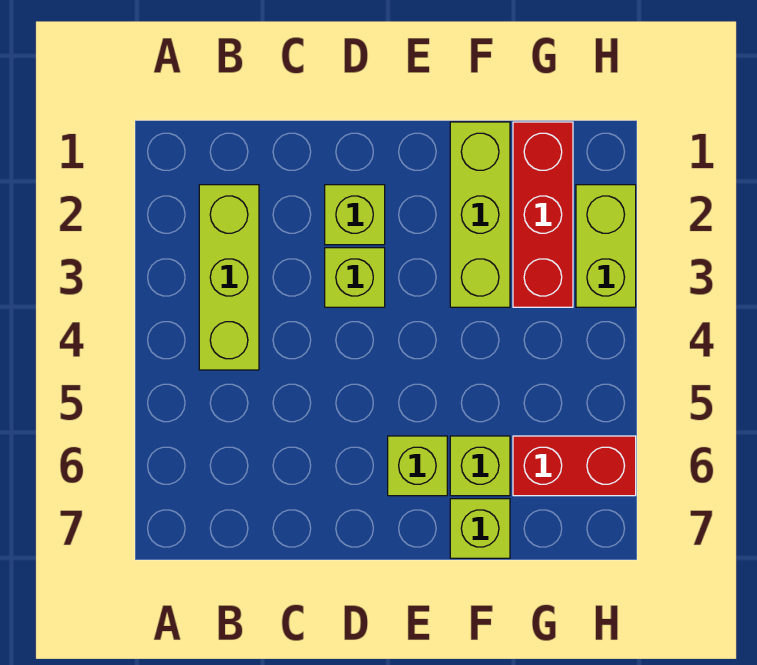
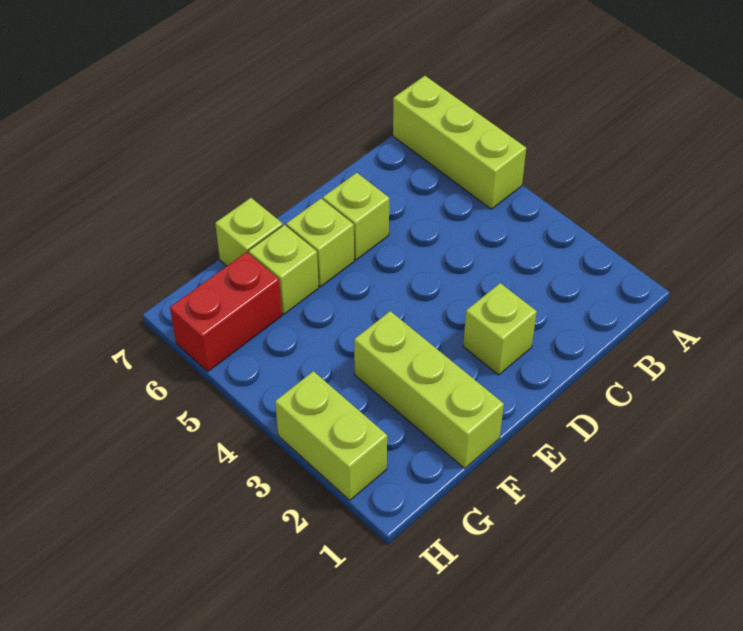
lime brick B2:B4 level 1 -> lime brick A5:A7 level 1
lime brick D3 level 1 -> lime brick D6 level 1
red brick G1:G3 level 1 -> none

